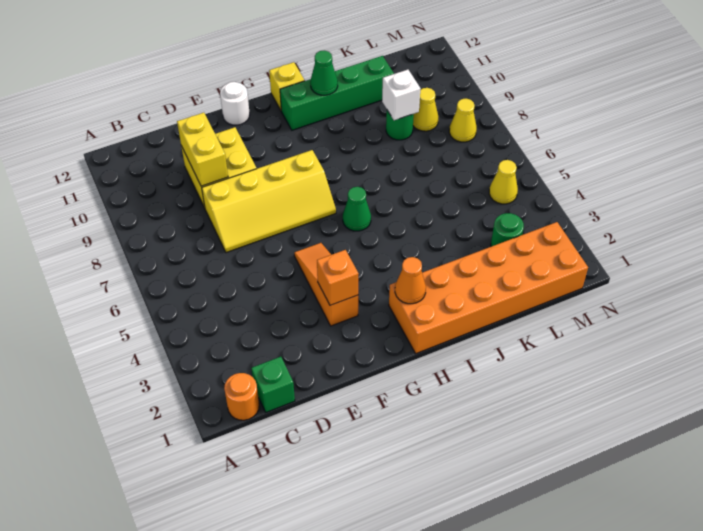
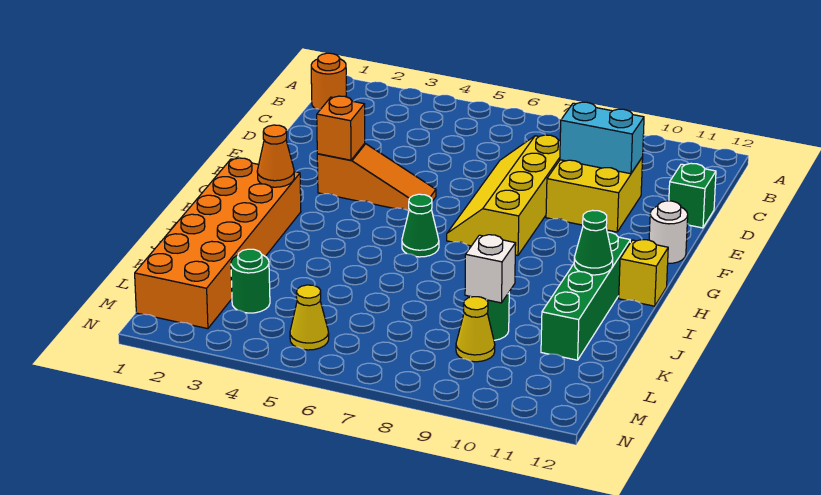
green brick C1 level 1 -> green brick D12 level 1
yellow brick D9:D10 level 2 -> cyan brick D9:D10 level 2
yellow cone M8 level 1 -> none

